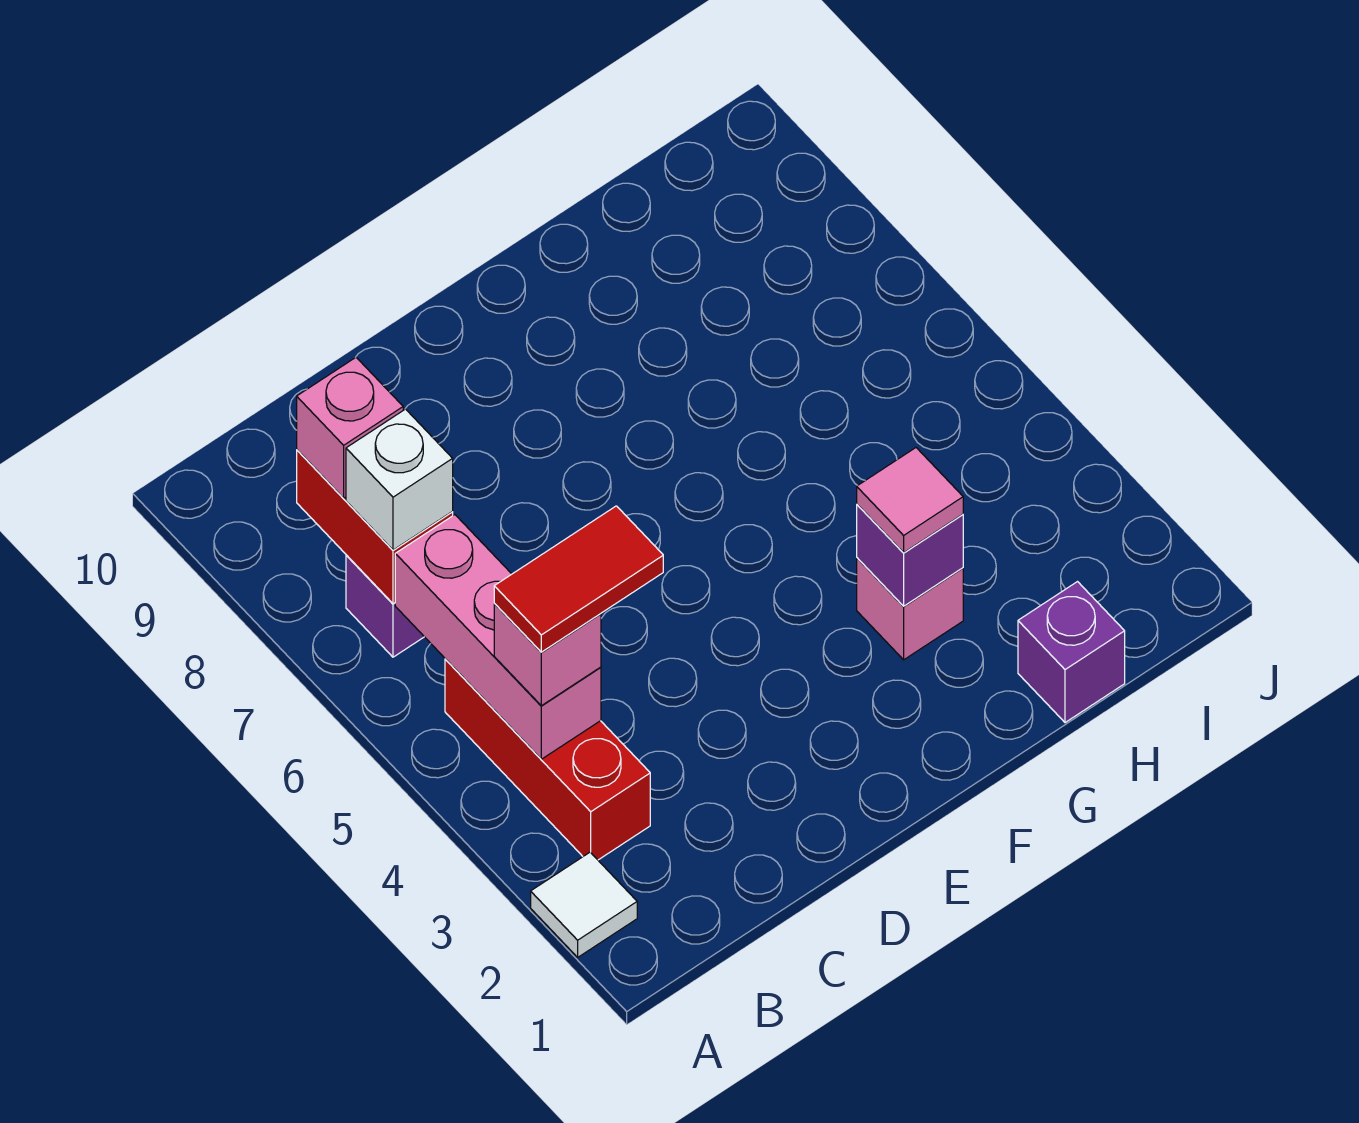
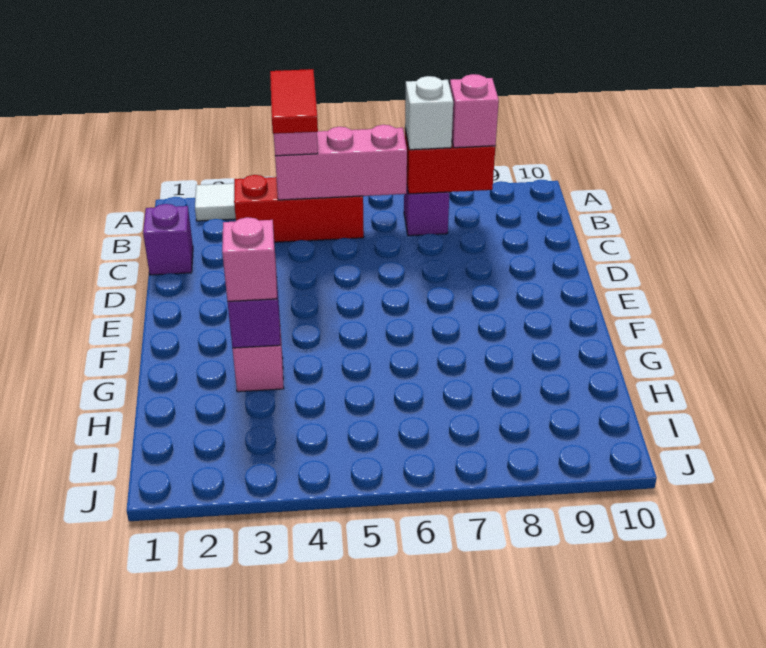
pink tile G3 level 3 -> pink brick G3 level 3
purple brick H1 level 1 -> purple brick C1 level 1

